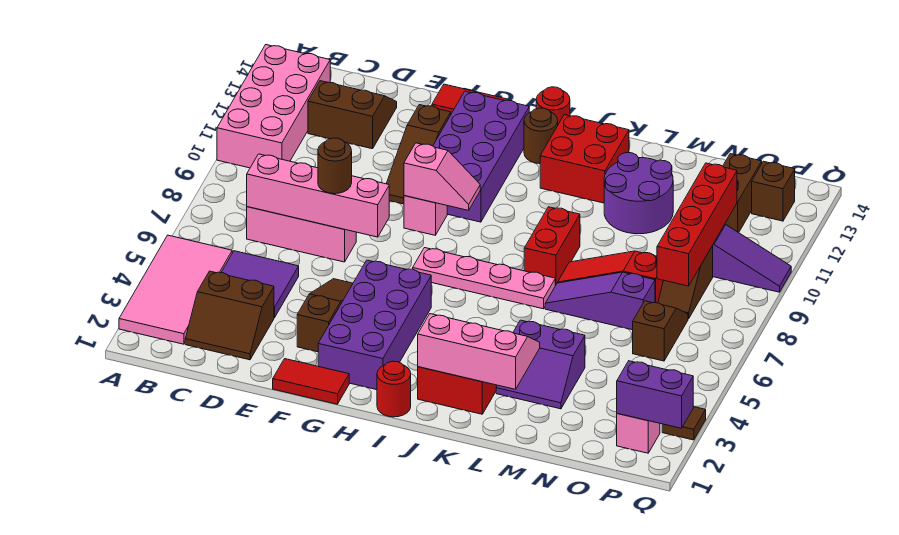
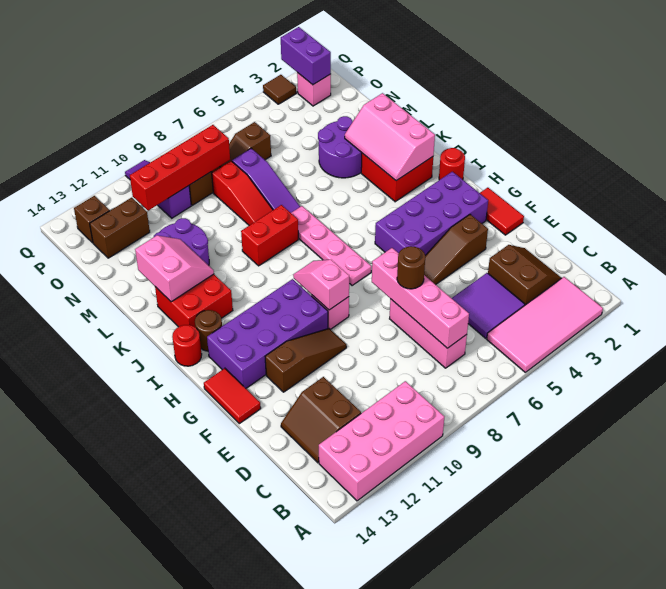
none -> pink slope K12:L13 level 2 top 13
purple slope L3:M4 level 1 top 4 -> purple round brick L3:M4 level 1

